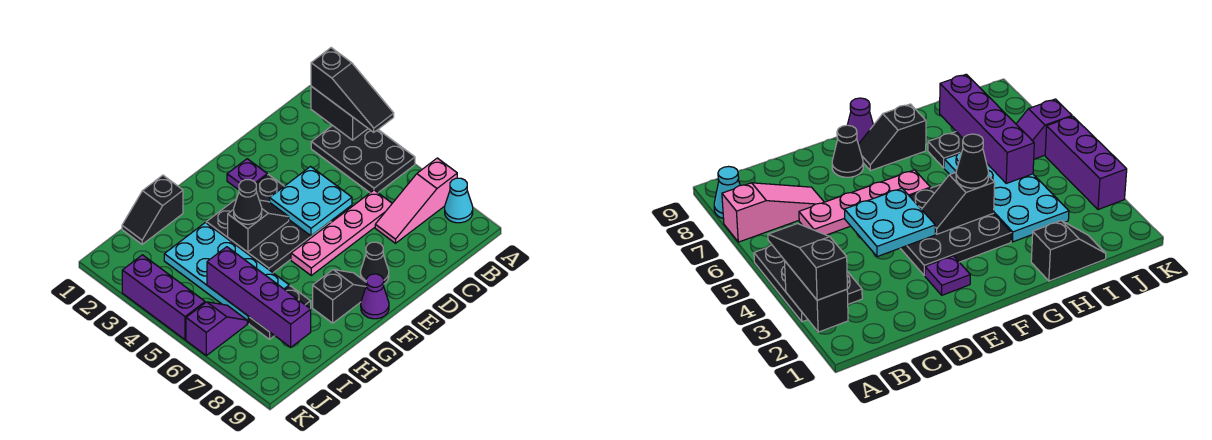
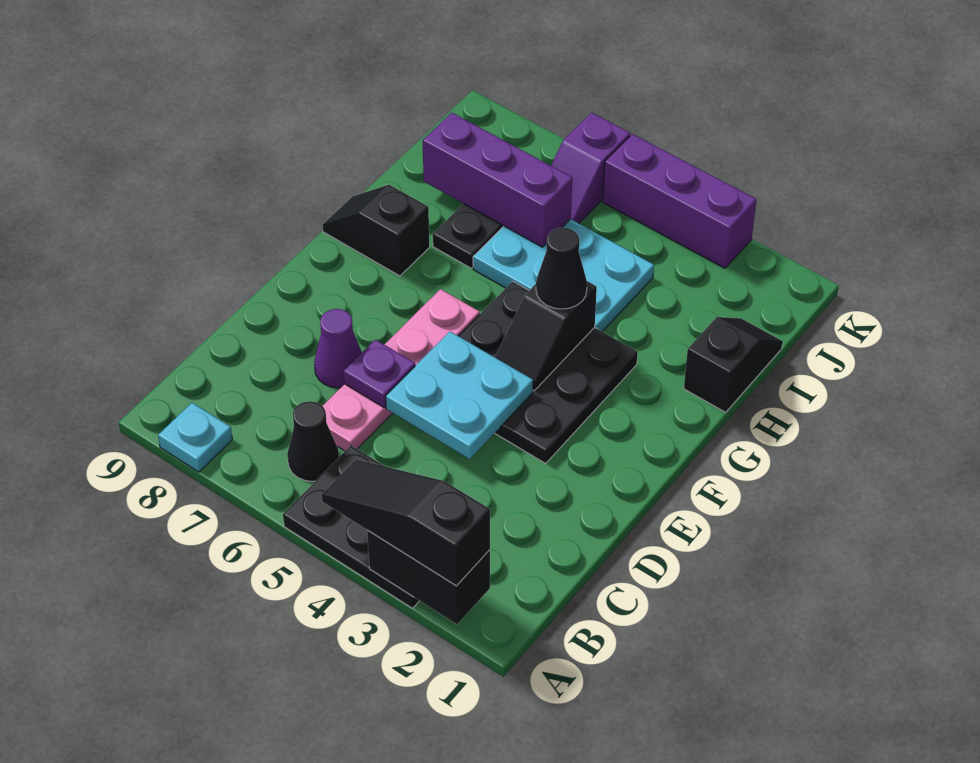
pink slope A7:C7 level 1 top A -> none
cyan cone A8 level 1 -> cyan plate A8 level 1
purple plate E2 level 1 -> purple plate D6 level 2
black cone E8 level 1 -> black cone B6 level 1
black slope F8:G8 level 1 top G -> black slope G8:G9 level 1 top 8
purple cone F9 level 1 -> purple cone D7 level 1
cyan plate H3:I6 level 1 -> cyan plate H4:I6 level 1
purple brick I5:I8 level 2 -> purple brick I6:I8 level 2

